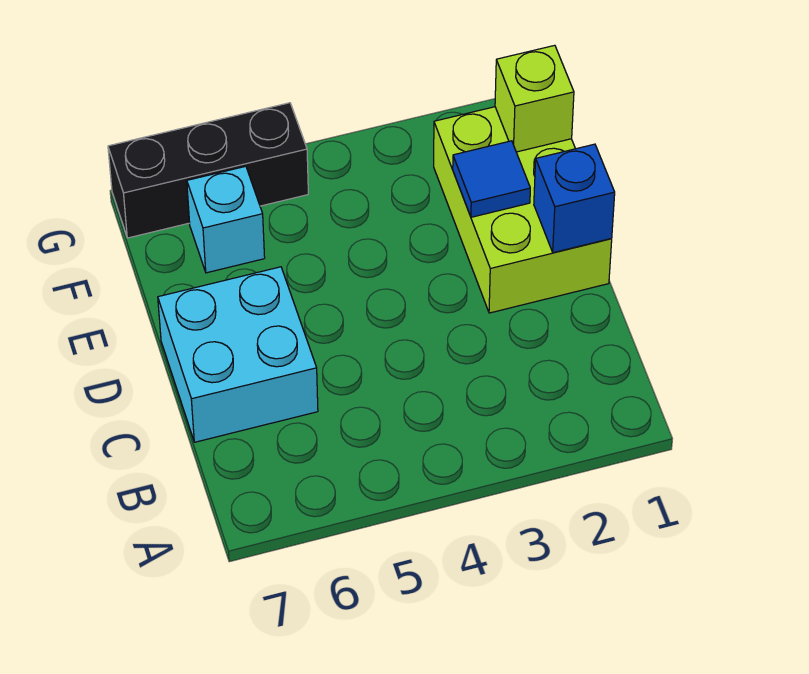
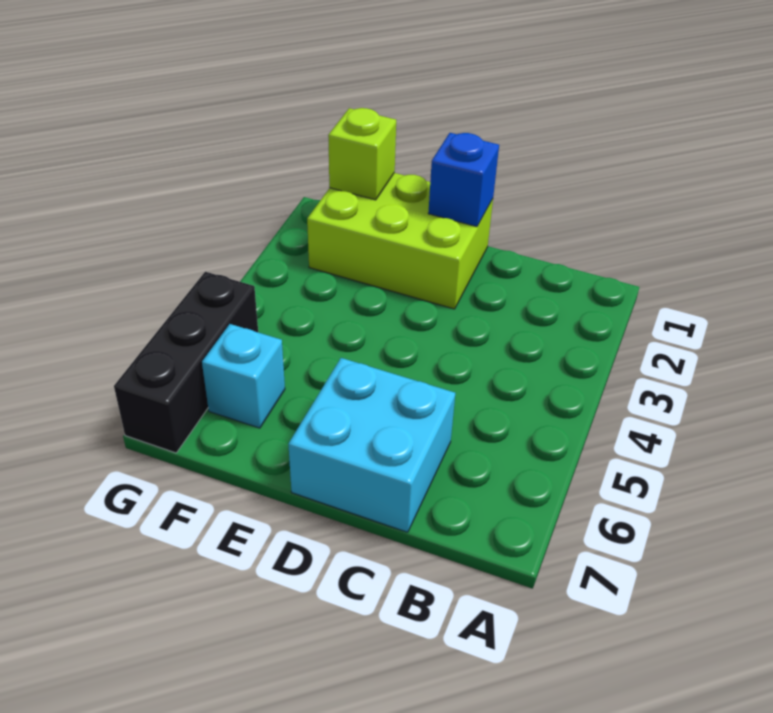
blue tile E2 level 2 -> none

